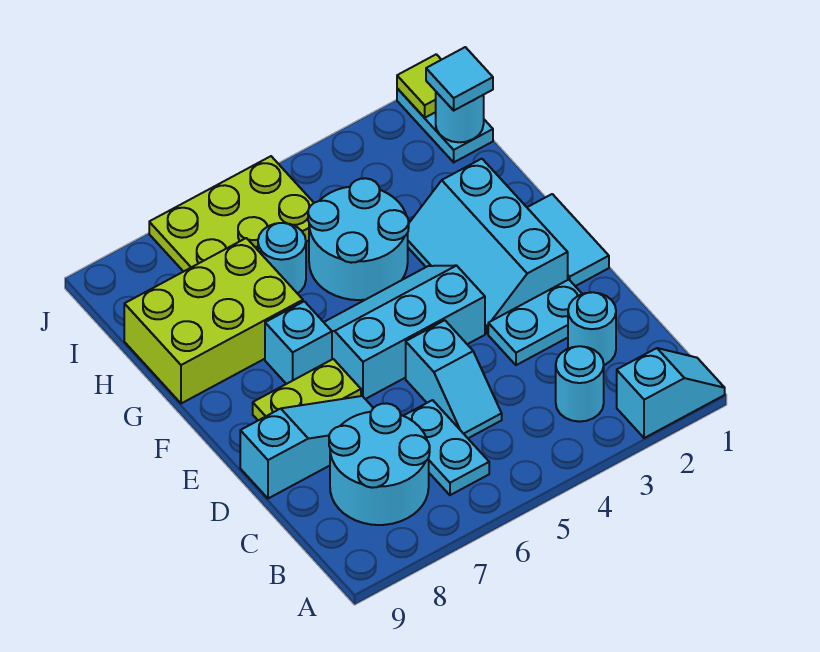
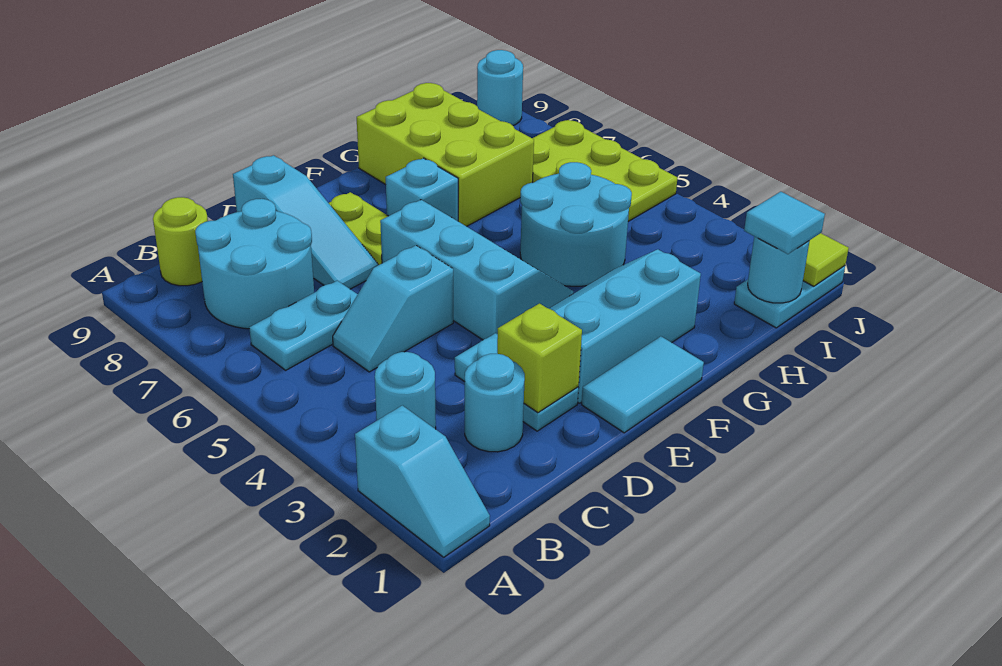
none -> lime round brick B9 level 1
none -> lime brick D2 level 2
cyan round brick H6 level 1 -> cyan round brick J9 level 1

